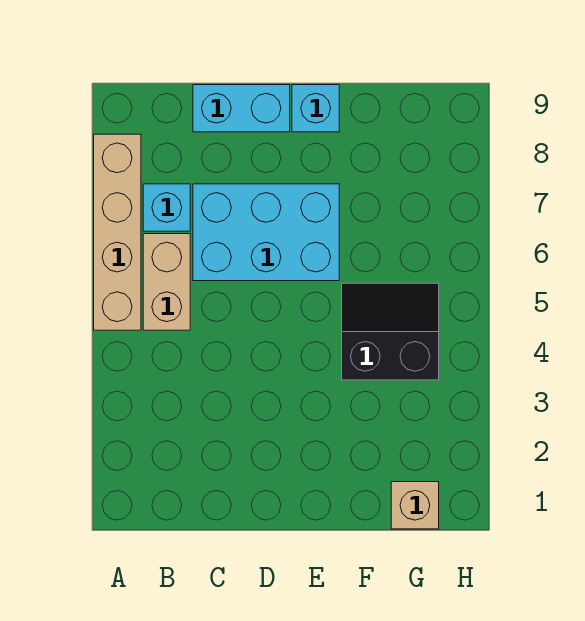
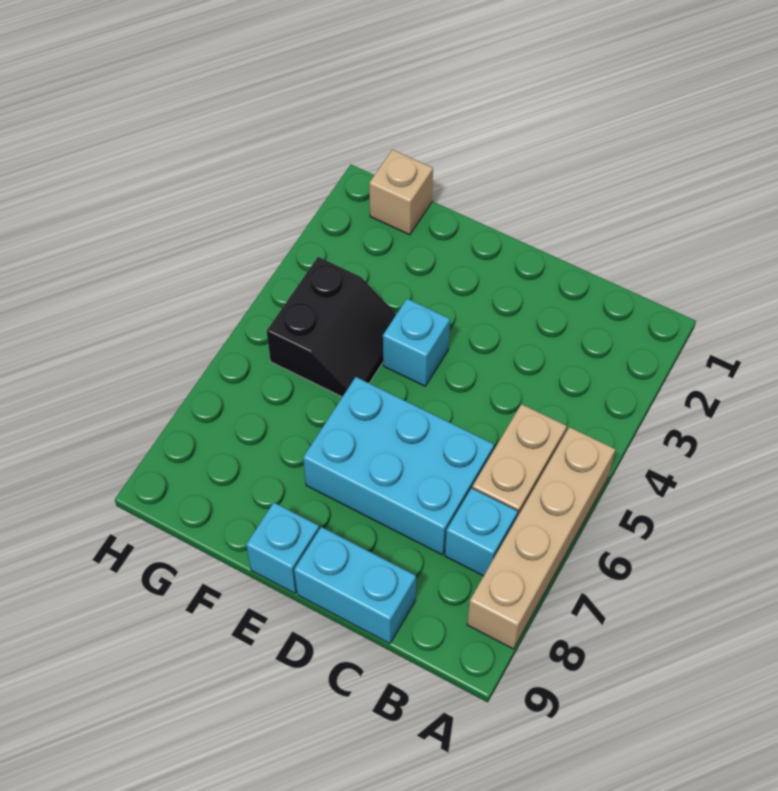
none -> cyan brick E4 level 1
black slope F4:G5 level 1 top 4 -> black slope F4:G5 level 1 top G

